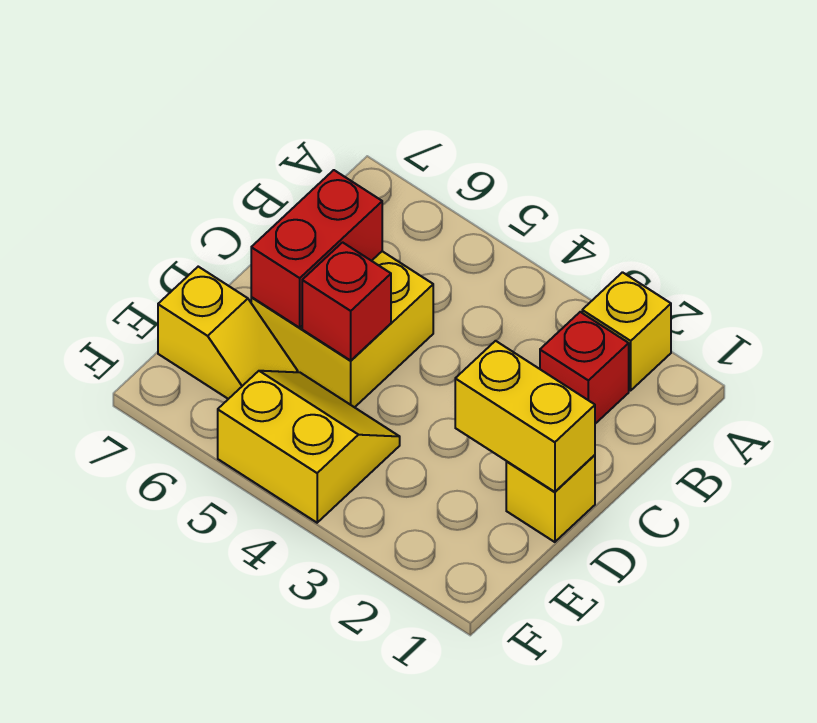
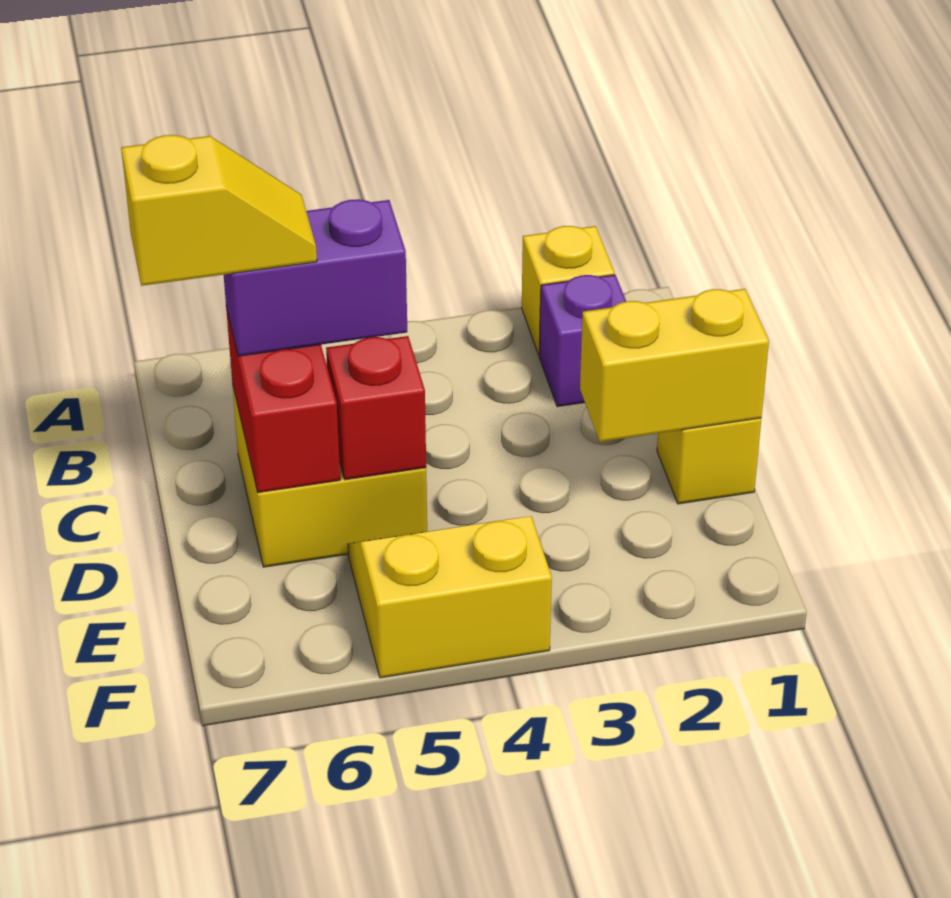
red brick B2 level 1 -> purple brick B2 level 1
none -> purple brick C5:C6 level 3
yellow slope E6:E7 level 1 top 7 -> yellow slope C6:C7 level 4 top 7

